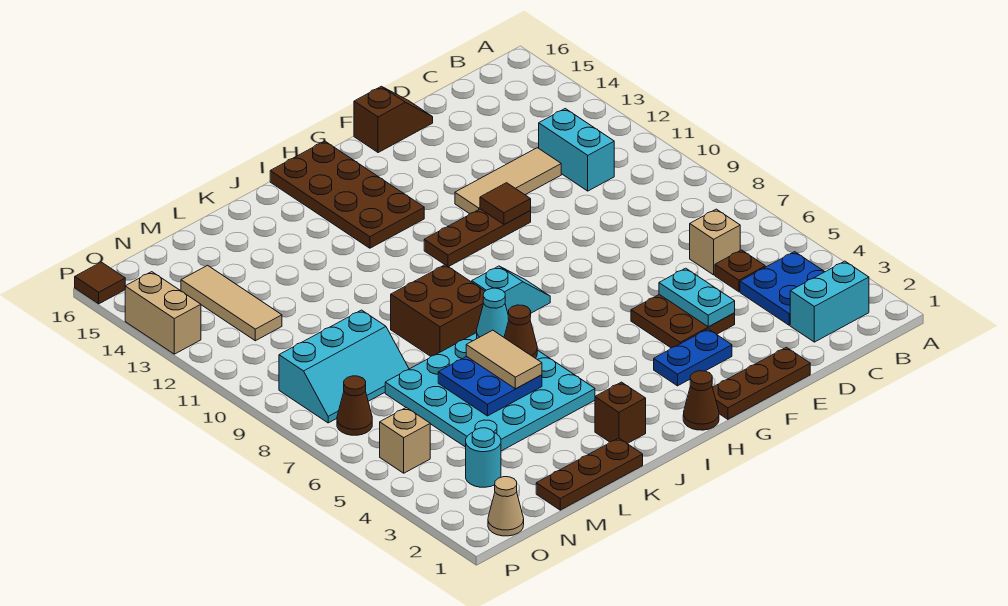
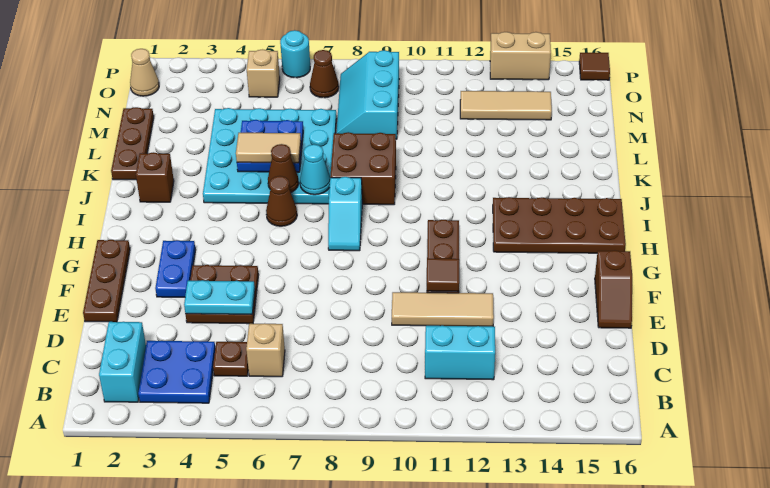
tan tile D12:F12 level 1 -> tan tile E10:E12 level 1
brown cone H1 level 1 -> brown cone I6 level 1
cyan round brick N3 level 1 -> cyan round brick P6 level 1

